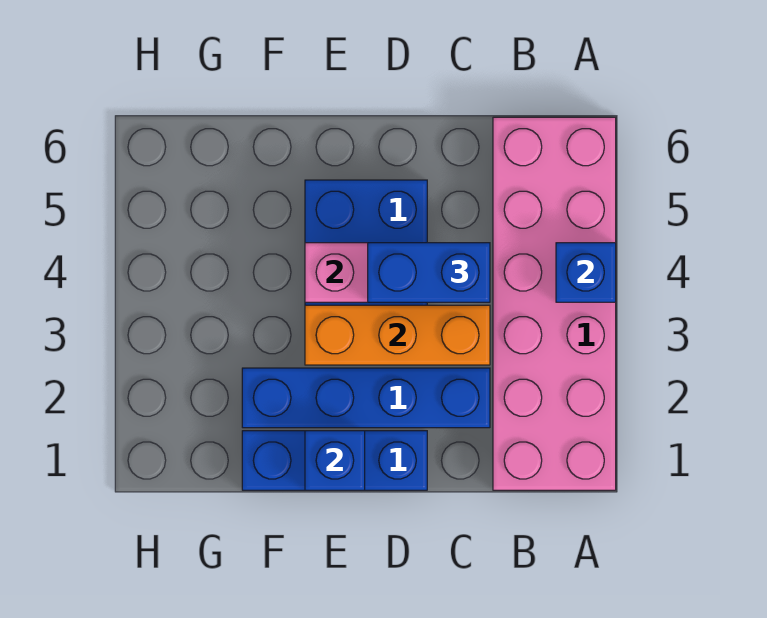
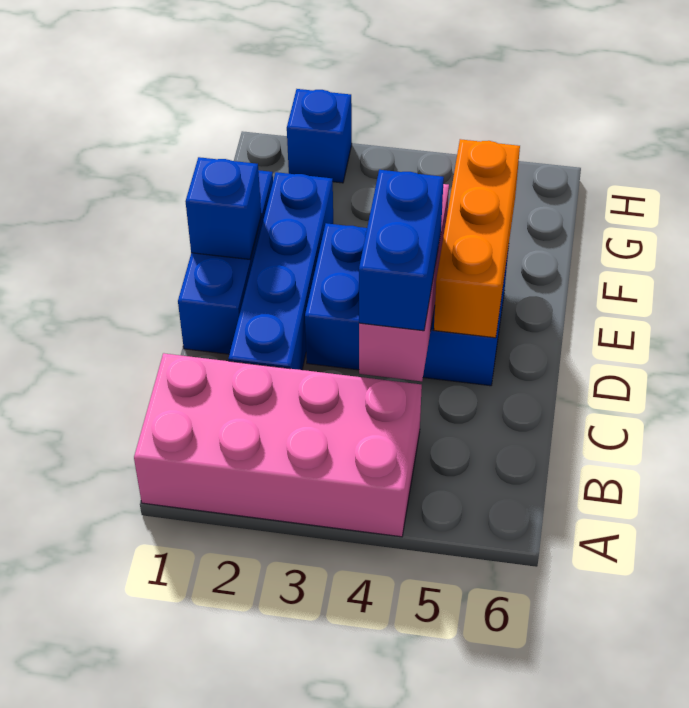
pink brick A1:B6 level 1 -> pink brick A1:B4 level 1
blue brick A4 level 2 -> blue brick H2 level 1
orange brick C3:E3 level 2 -> orange brick D5:F5 level 2

